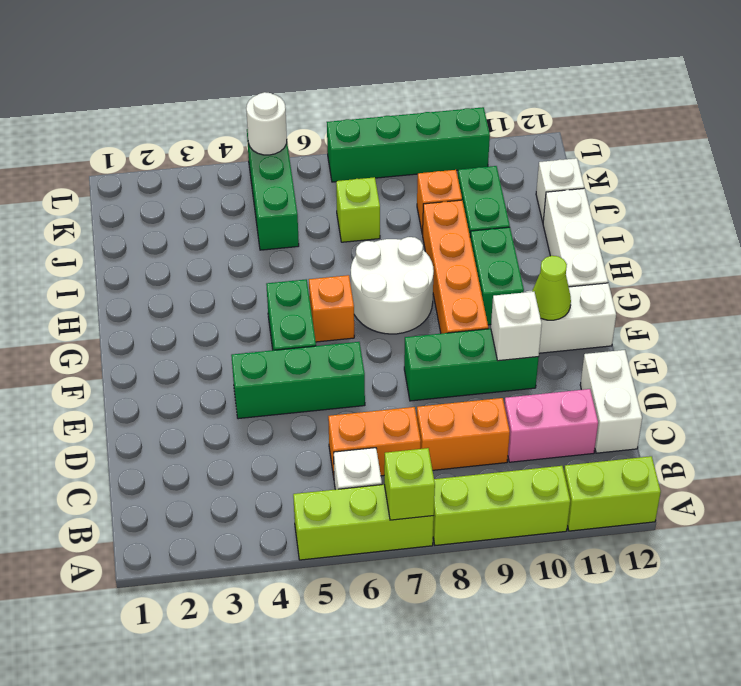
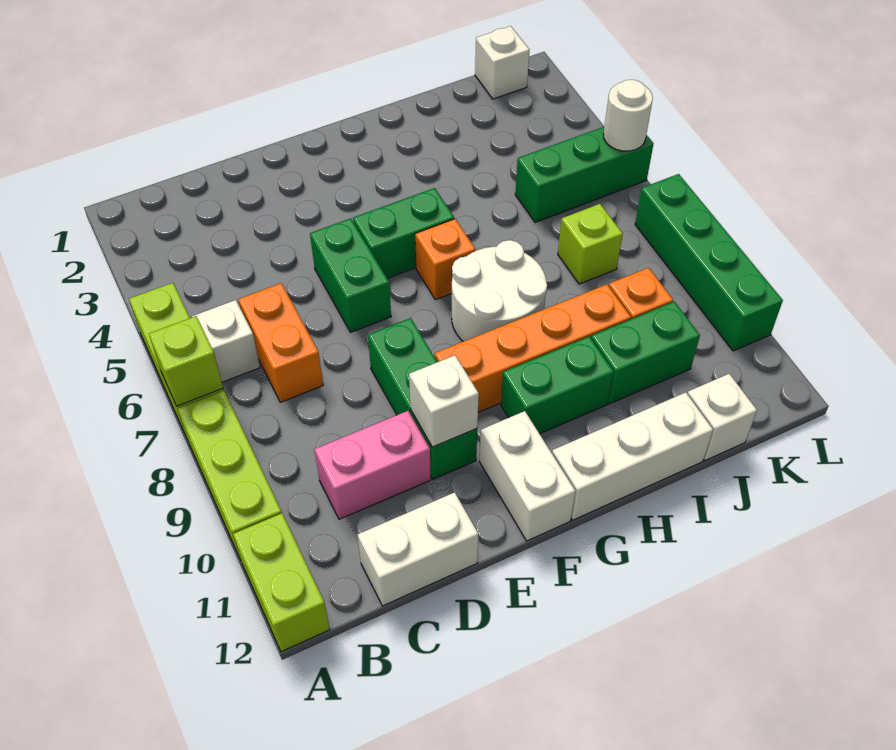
orange brick C8:C9 level 1 -> none
pink brick C10:C11 level 1 -> pink brick C10:D10 level 1
green brick E4:E6 level 1 -> green brick E5:E6 level 1
lime cone F11 level 2 -> none
none -> white brick K1 level 1

